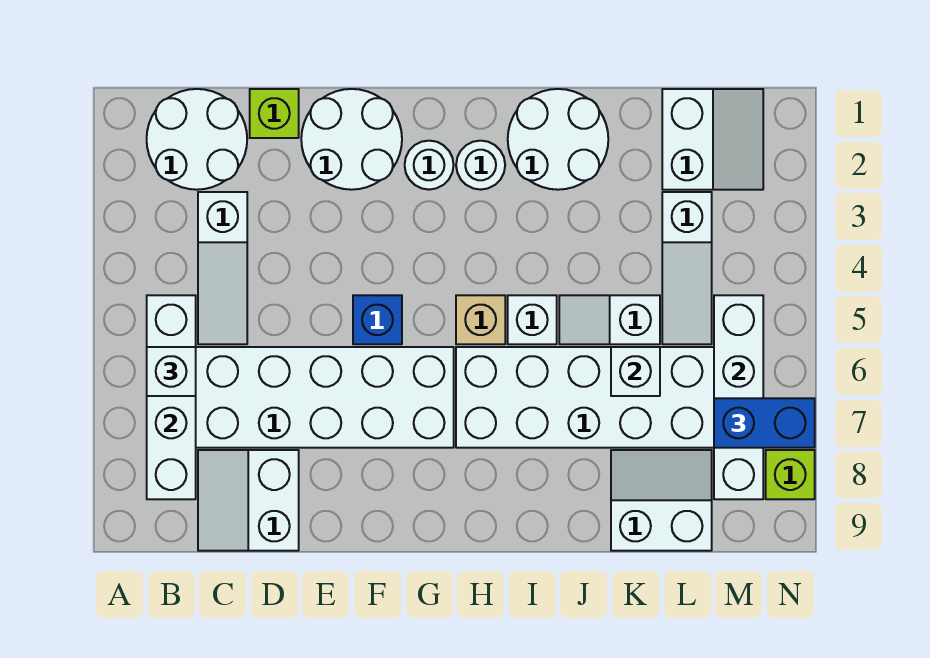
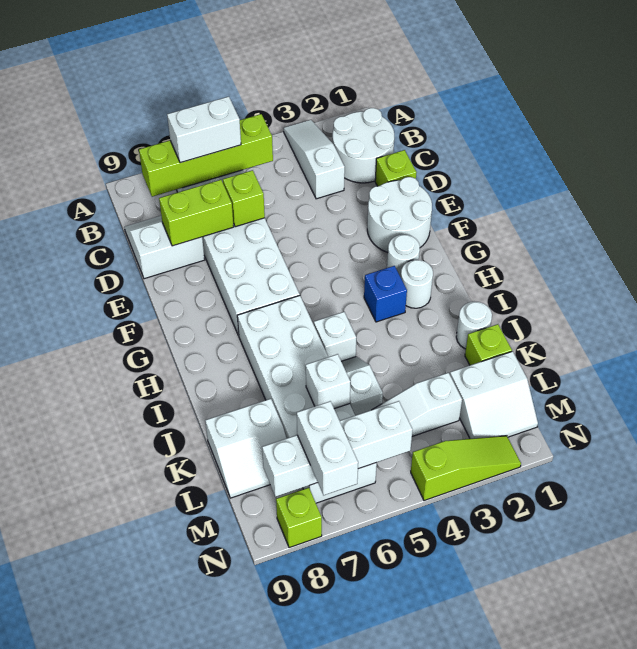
white brick B5:B8 level 2 -> lime brick B5:B8 level 2
white brick B6 level 3 -> white brick B6:B7 level 3
white slope C3:C5 level 1 top 3 -> white slope A3:C3 level 1 top C
none -> lime brick D6 level 2
none -> lime brick D7:D8 level 2
blue brick F5 level 1 -> blue brick H3 level 1
tan brick H5 level 1 -> none
white round brick I1:J2 level 1 -> white round brick J1 level 1
none -> lime brick K1 level 1
white slope K8:L9 level 1 top 9 -> white slope K8:L9 level 1 top K
blue brick M7:N7 level 3 -> white brick M7:N7 level 3
none -> lime slope N2:N4 level 1 top 4

